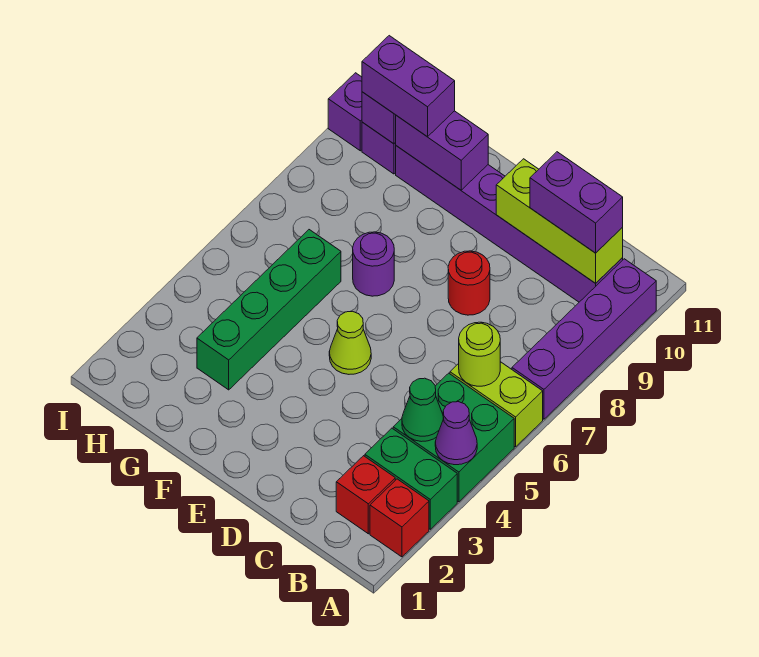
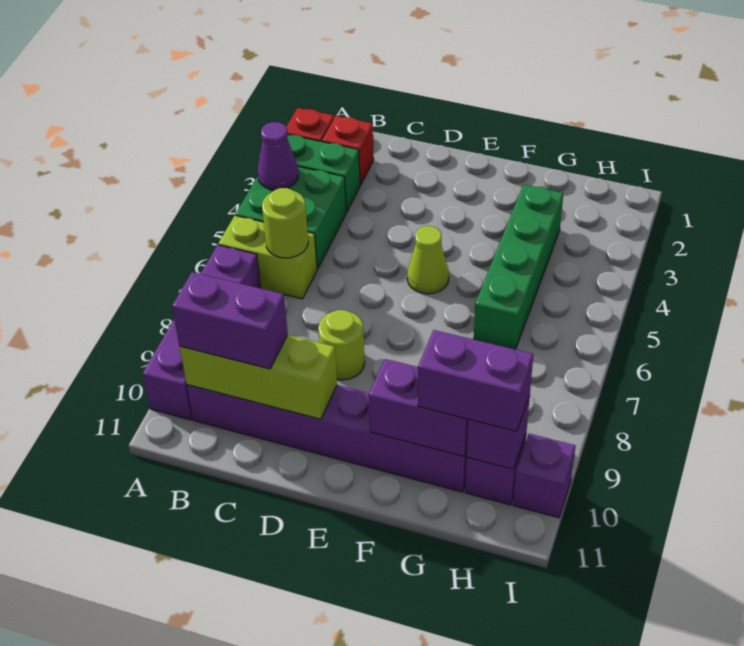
green cone B4 level 2 -> none
red round brick D8 level 1 -> lime round brick D8 level 1
purple round brick F7 level 1 -> none

